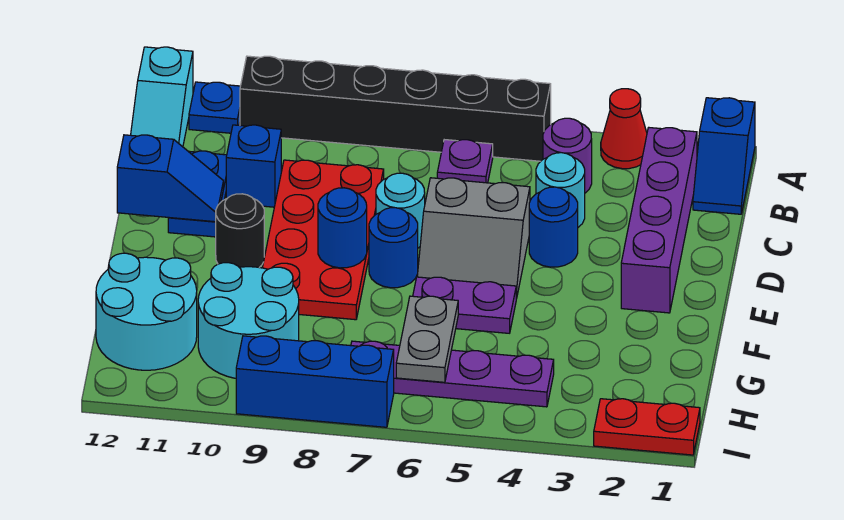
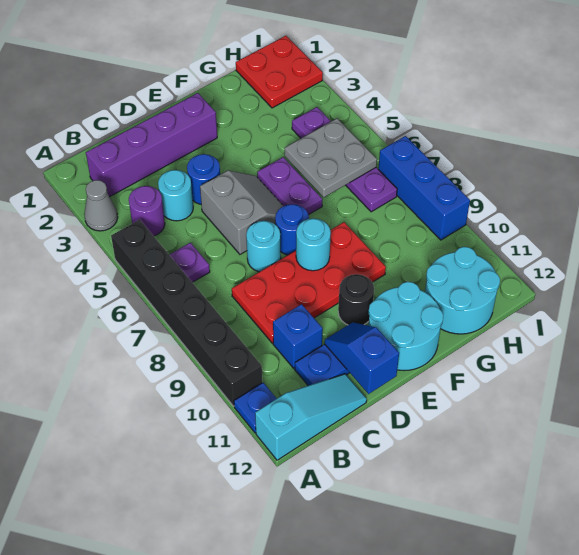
blue slope A1:B1 level 1 top A -> none
red cone A3 level 1 -> grey cone A3 level 1
blue round brick E8 level 2 -> cyan round brick E8 level 2
grey plate G6:H6 level 2 -> grey plate G5:H6 level 2
cyan round brick G9:H10 level 1 -> cyan round brick E11:F12 level 1
red plate I1:I2 level 1 -> red plate H1:I2 level 1

